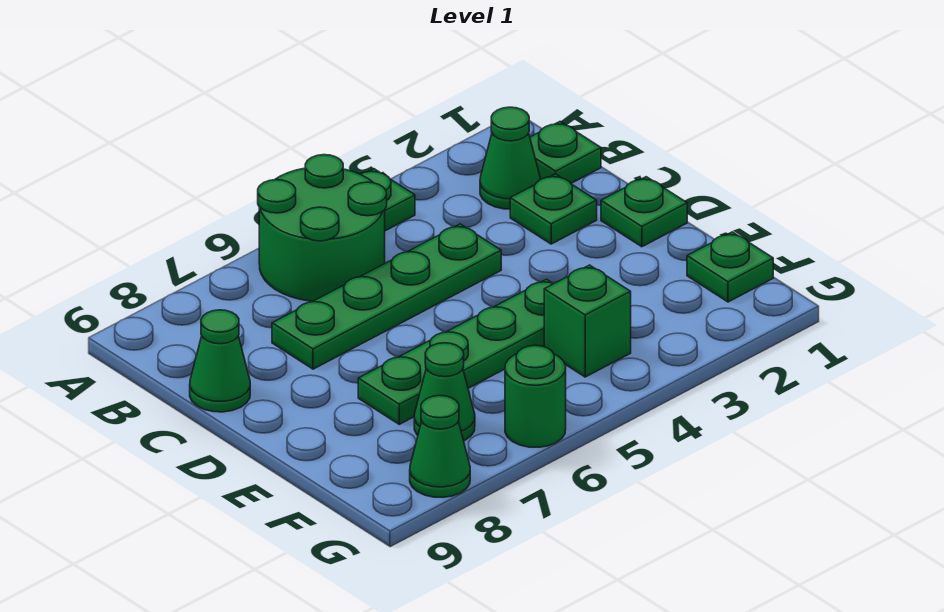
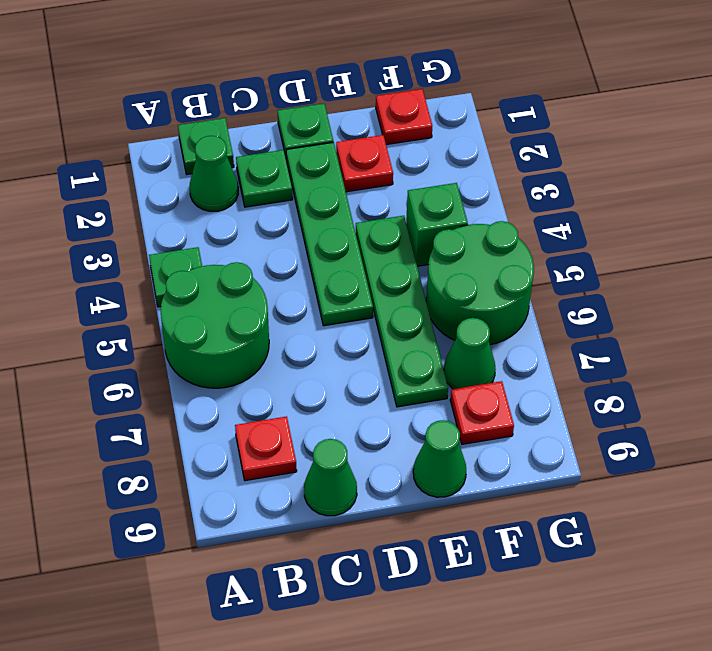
none -> red plate B8 level 1
green plate C4:C7 level 1 -> green plate D2:D5 level 1
none -> red plate E2 level 1
green plate F1 level 1 -> red plate F1 level 1
none -> red plate F8 level 1
green round brick G6 level 1 -> green round brick F5:G6 level 1
green cone G8 level 1 -> green cone E9 level 1

